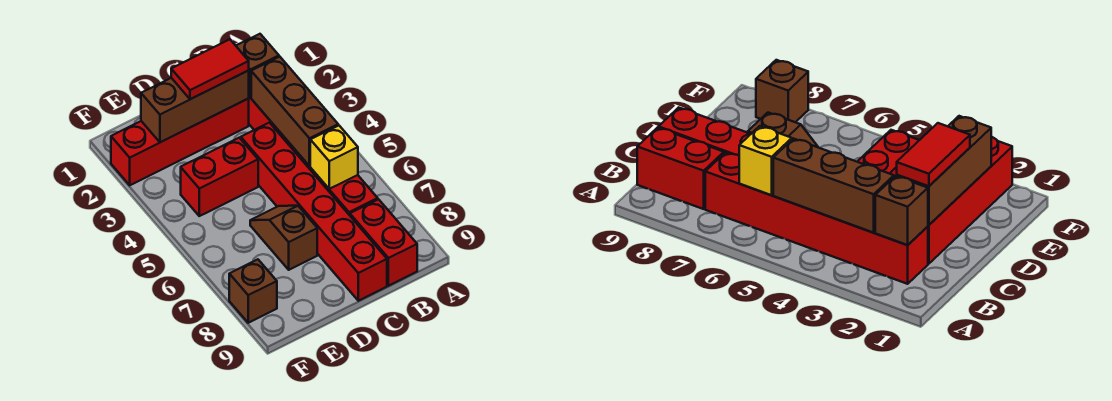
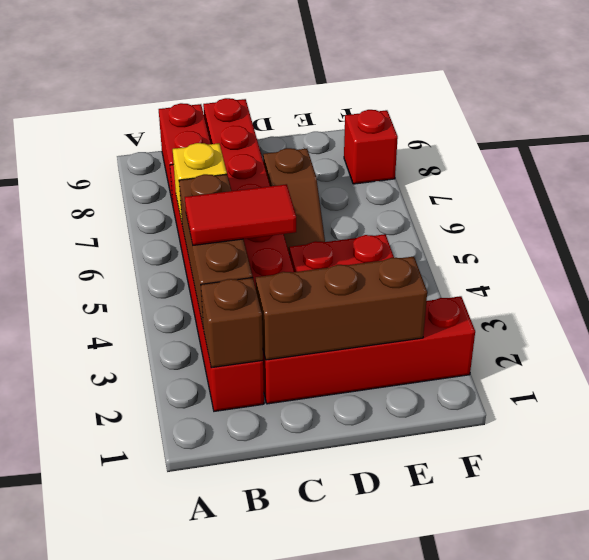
red tile C2:D2 level 3 -> red tile B4:C4 level 3
brown brick F8 level 1 -> red brick F8 level 1

